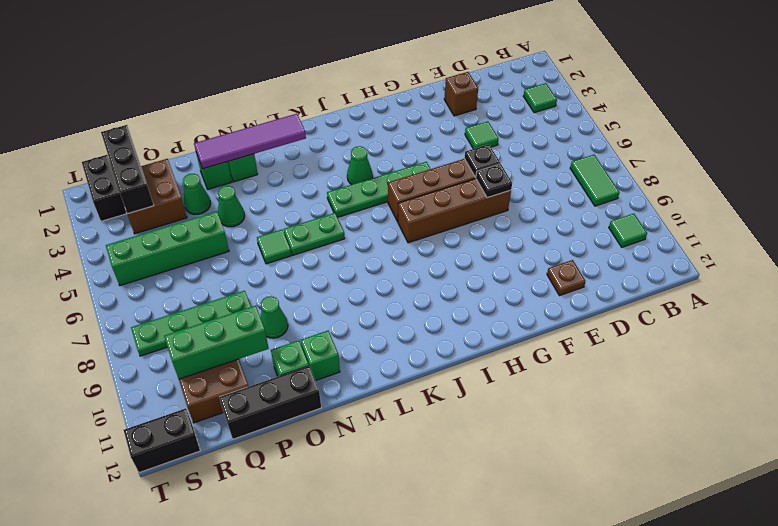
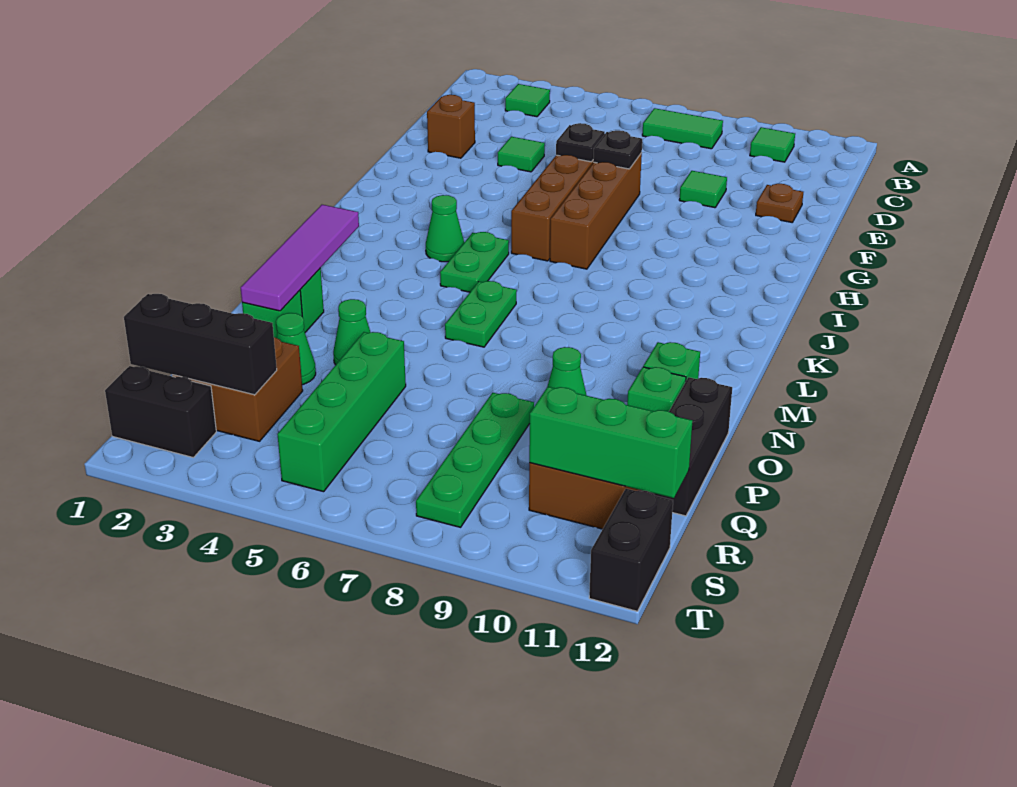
green plate H5:K5 level 1 -> green plate J5:K5 level 1
green tile N6 level 1 -> green tile E9 level 1
green brick P10:R10 level 2 -> green brick R10:R12 level 2

